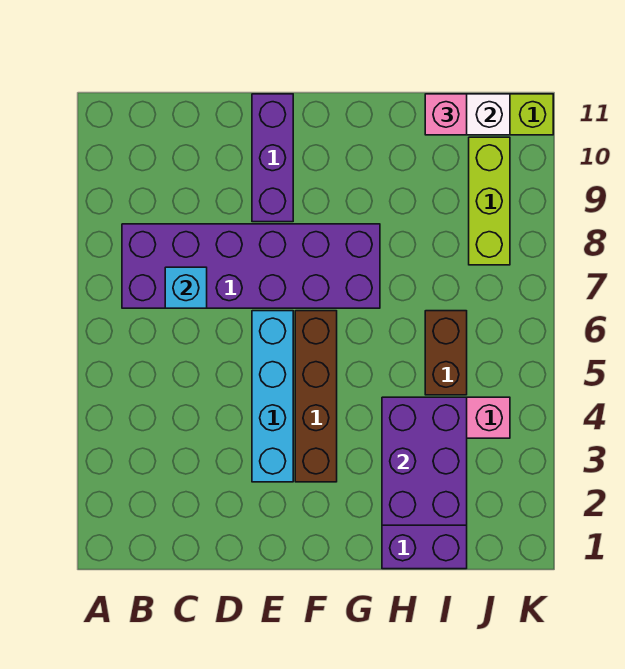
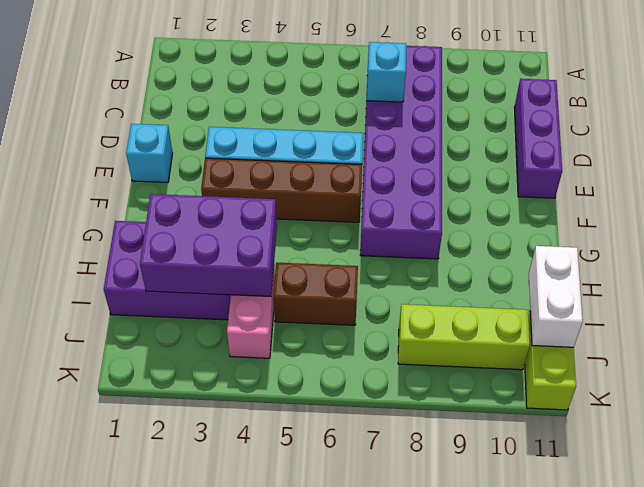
none -> cyan brick E1 level 1
purple brick E9:E11 level 1 -> purple brick C11:E11 level 1
pink brick I11 level 3 -> none

